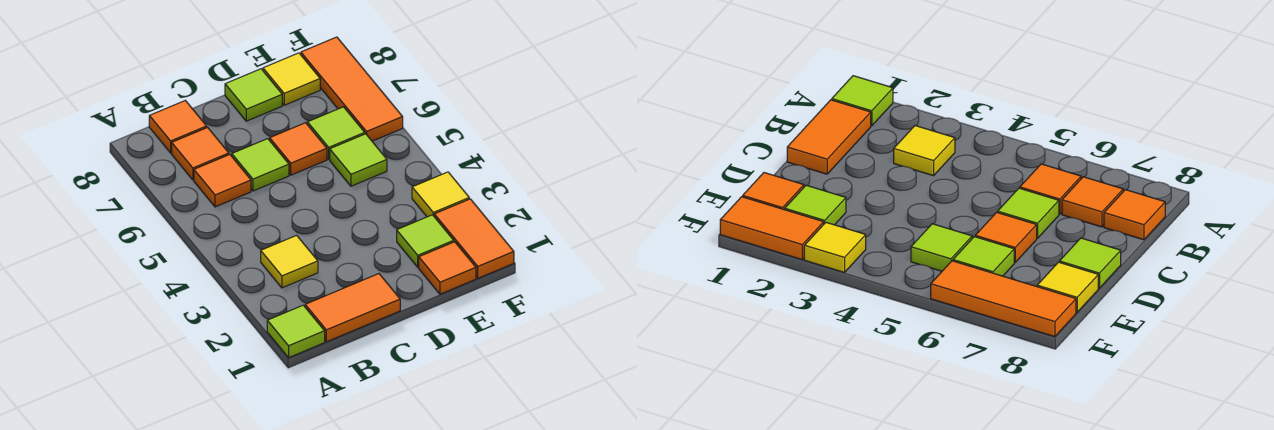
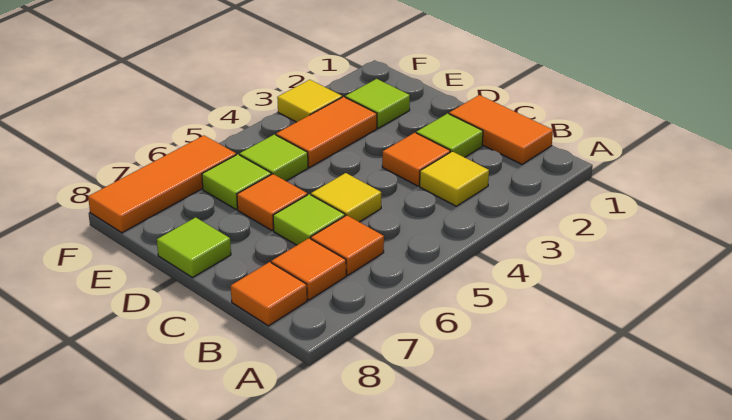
lime tile A1 level 1 -> lime tile C2 level 1
orange tile E1 level 1 -> orange tile C3 level 1
yellow tile E8 level 1 -> yellow tile C5 level 1
orange tile F1:F2 level 1 -> orange tile E3:E4 level 1

